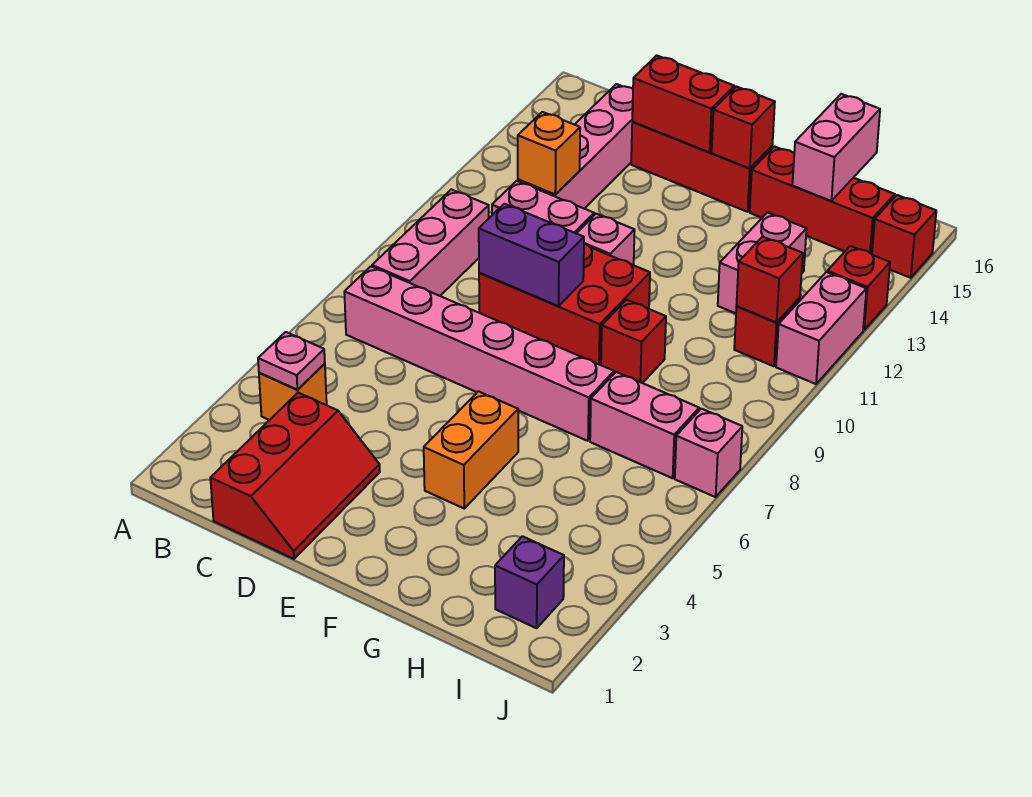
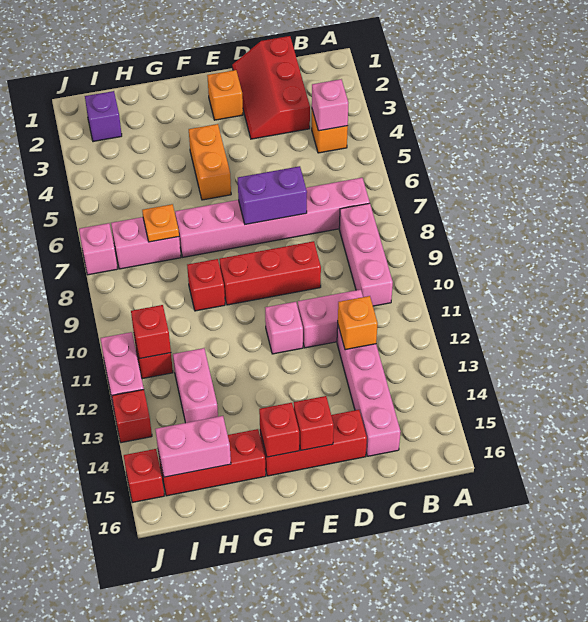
pink plate B4 level 2 -> pink brick B4 level 2
red brick D9:F10 level 1 -> red brick D9:F9 level 1
purple brick D9:E9 level 2 -> purple brick D7:E7 level 2
red brick D15:E15 level 2 -> red brick E15 level 2
none -> orange brick E2 level 1
none -> orange plate H7 level 2
pink brick H15:H16 level 2 -> pink brick H15:I15 level 2

